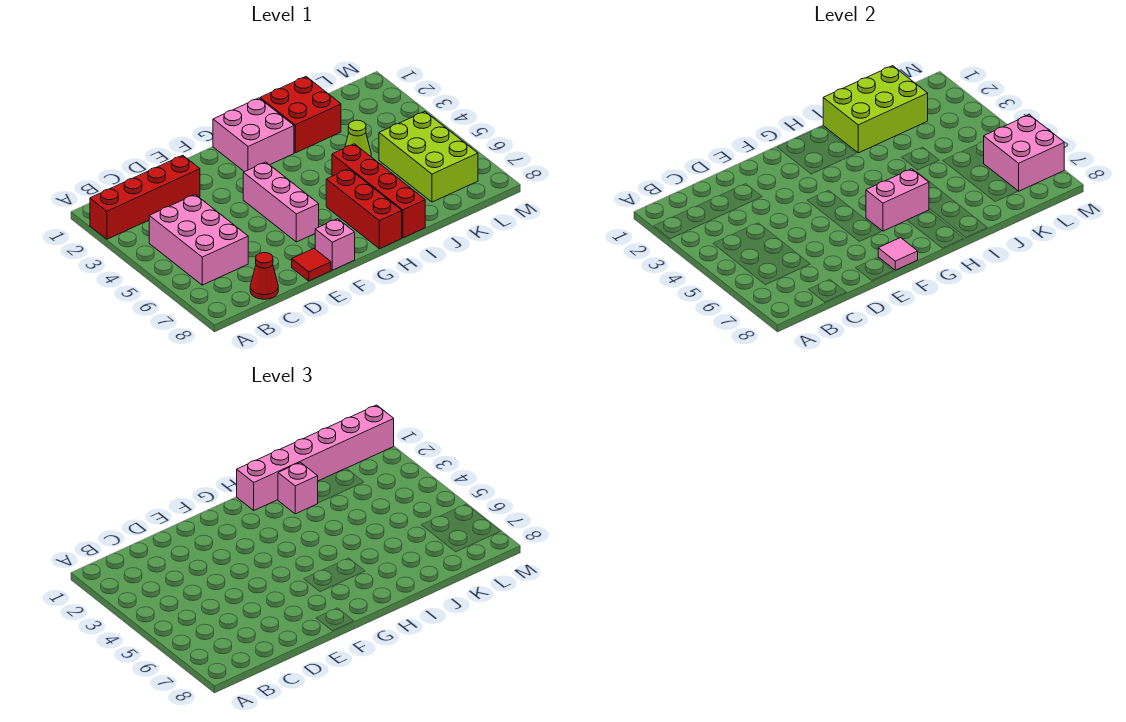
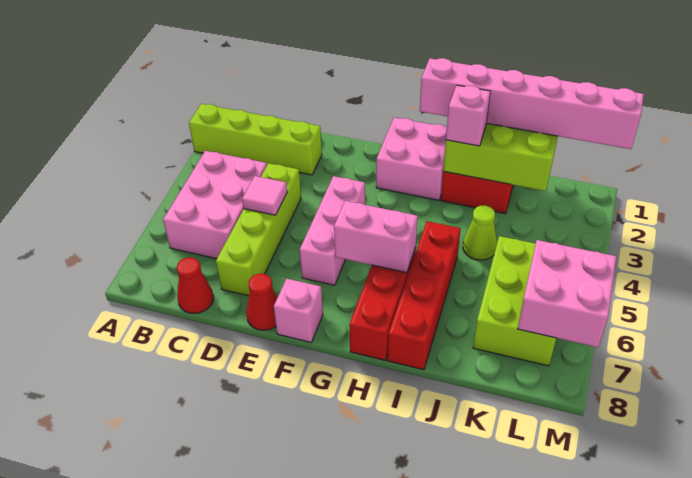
red brick A2:D2 level 1 -> lime brick A2:D2 level 1
none -> lime brick D4:D7 level 1
red tile E8 level 1 -> red cone E8 level 1
pink tile F8 level 2 -> pink tile D5 level 2

